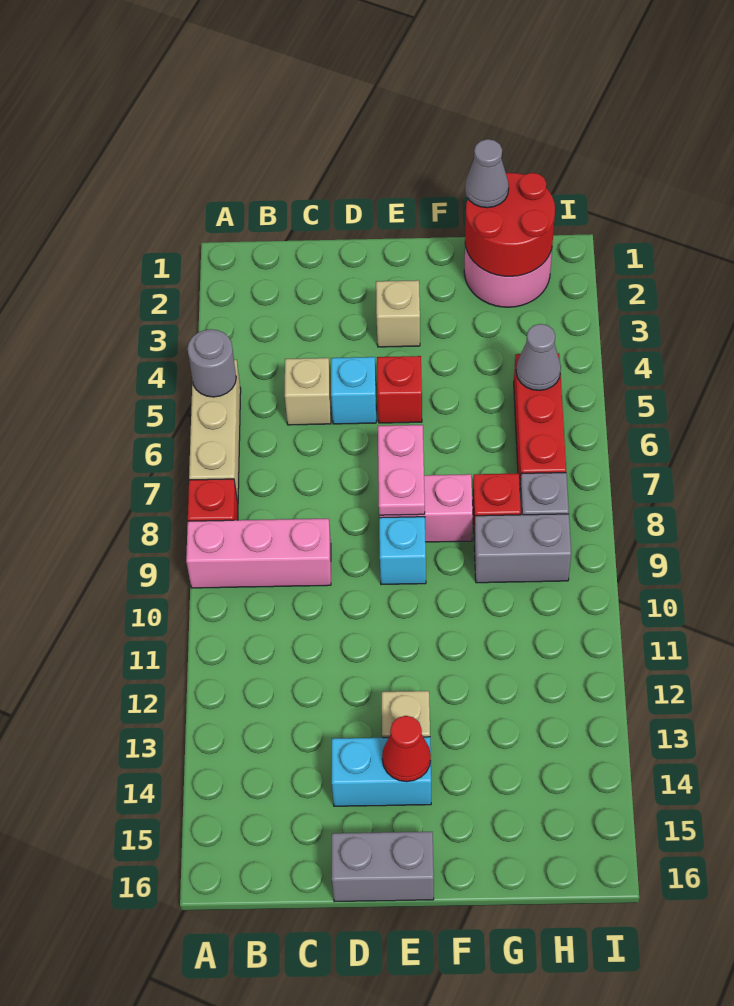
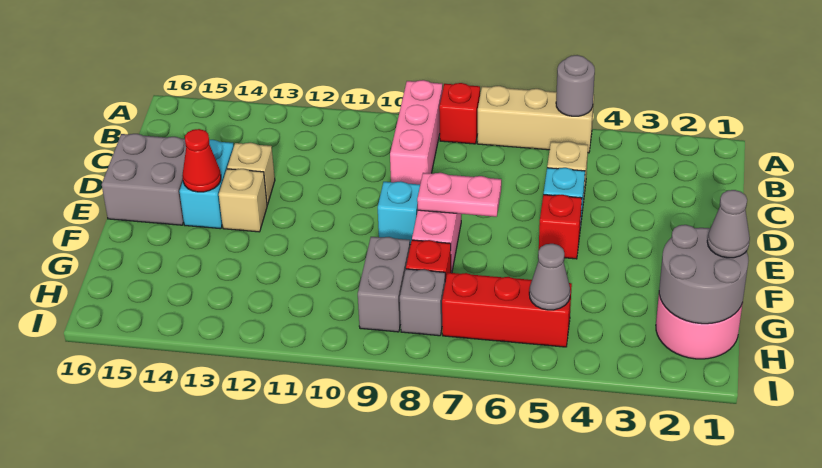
grey brick D16:E16 level 1 -> grey brick D15:E16 level 1
tan brick E3 level 1 -> tan brick D13 level 1
red round brick G1:H2 level 2 -> grey round brick G1:H2 level 2

